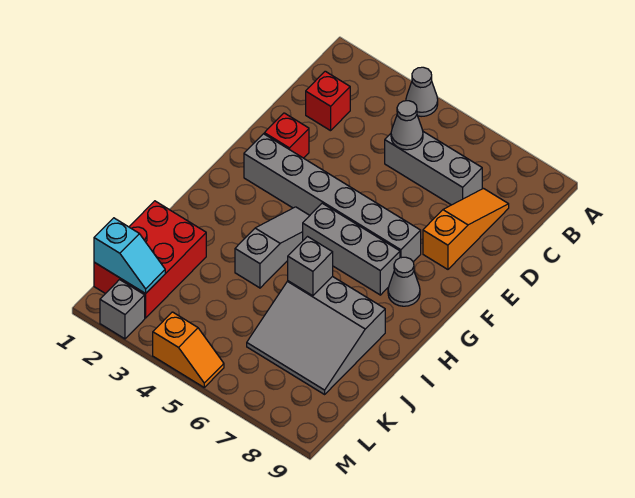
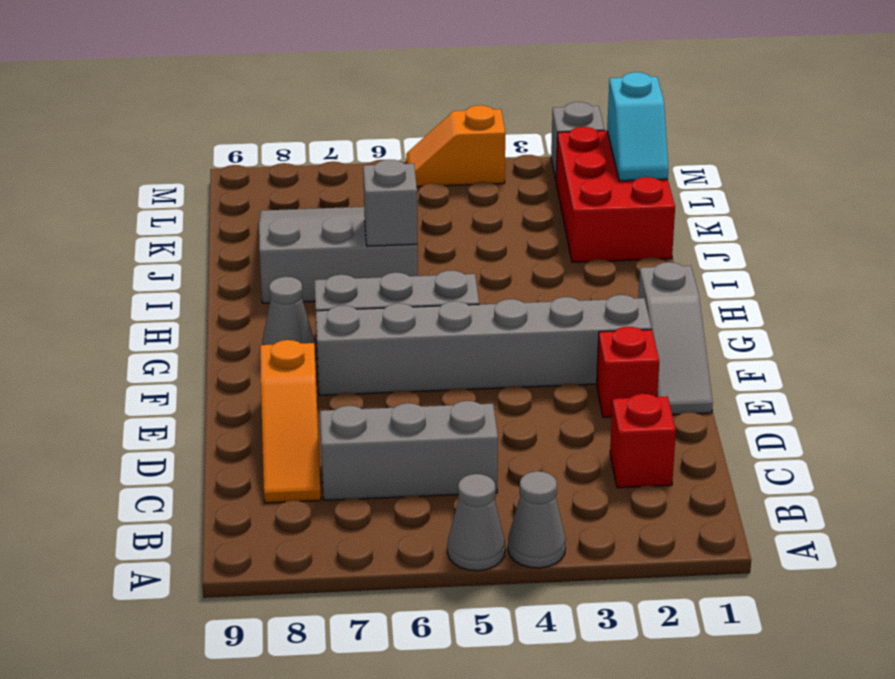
grey cone C5 level 2 -> grey cone A5 level 1
grey slope G4:I4 level 1 top I -> grey slope E1:G1 level 1 top G
cyan slope L1:L2 level 2 top 1 -> cyan slope K1:L1 level 2 top L

